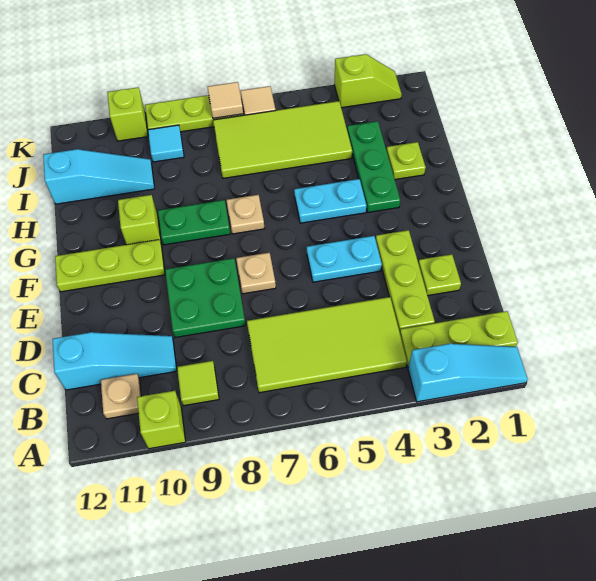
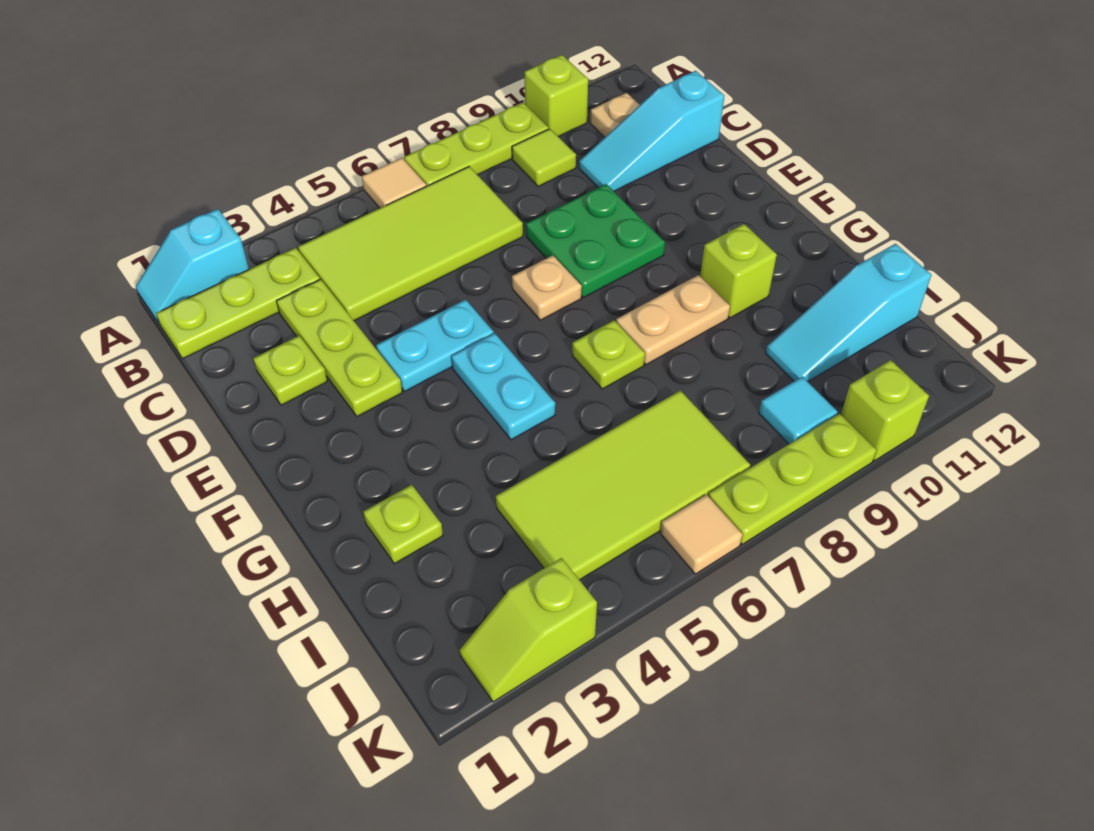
cyan slope A1:A3 level 1 top 3 -> cyan slope A1:A2 level 1 top 2
lime plate F10:F12 level 1 -> lime plate A7:A9 level 1
green plate G3:I3 level 1 -> none
cyan plate G4:G5 level 1 -> cyan plate F5:G5 level 1
tan plate G7 level 1 -> lime plate G7 level 1
green plate G8:G9 level 1 -> tan plate G8:G9 level 1
tan tile K7 level 2 -> tan tile A6 level 1

